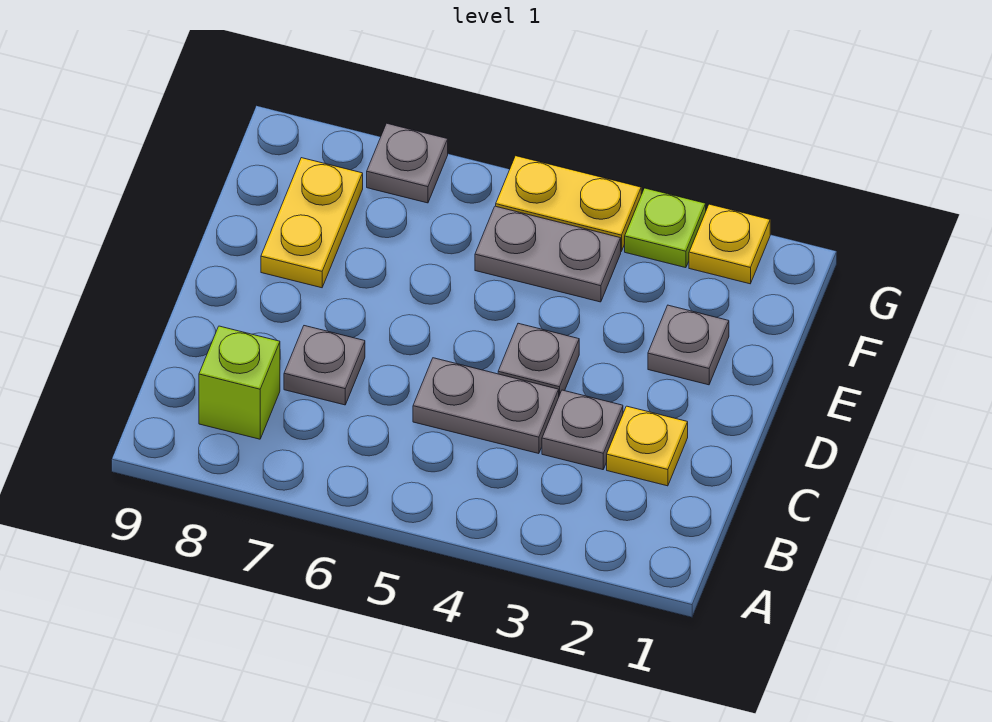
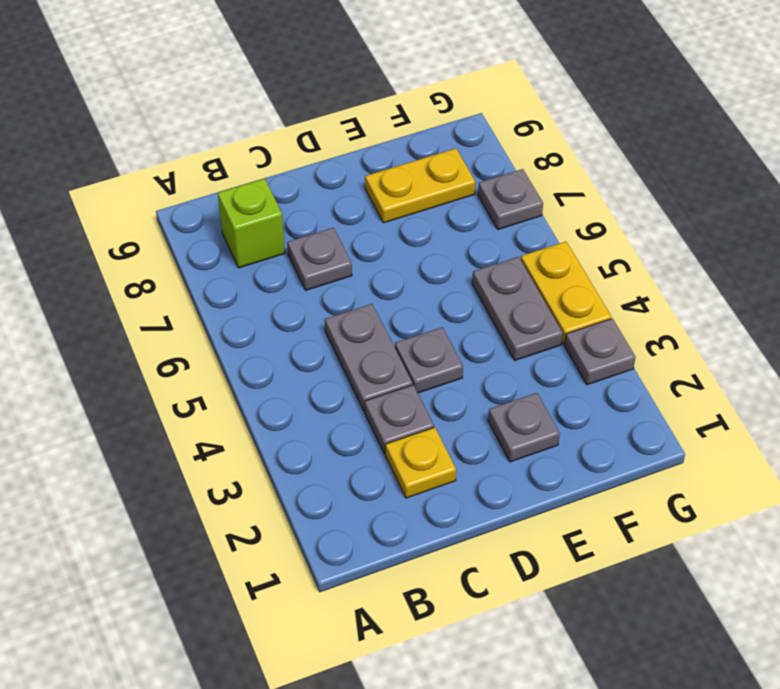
yellow plate G2 level 1 -> none
lime plate G3 level 1 -> grey plate G3 level 1

